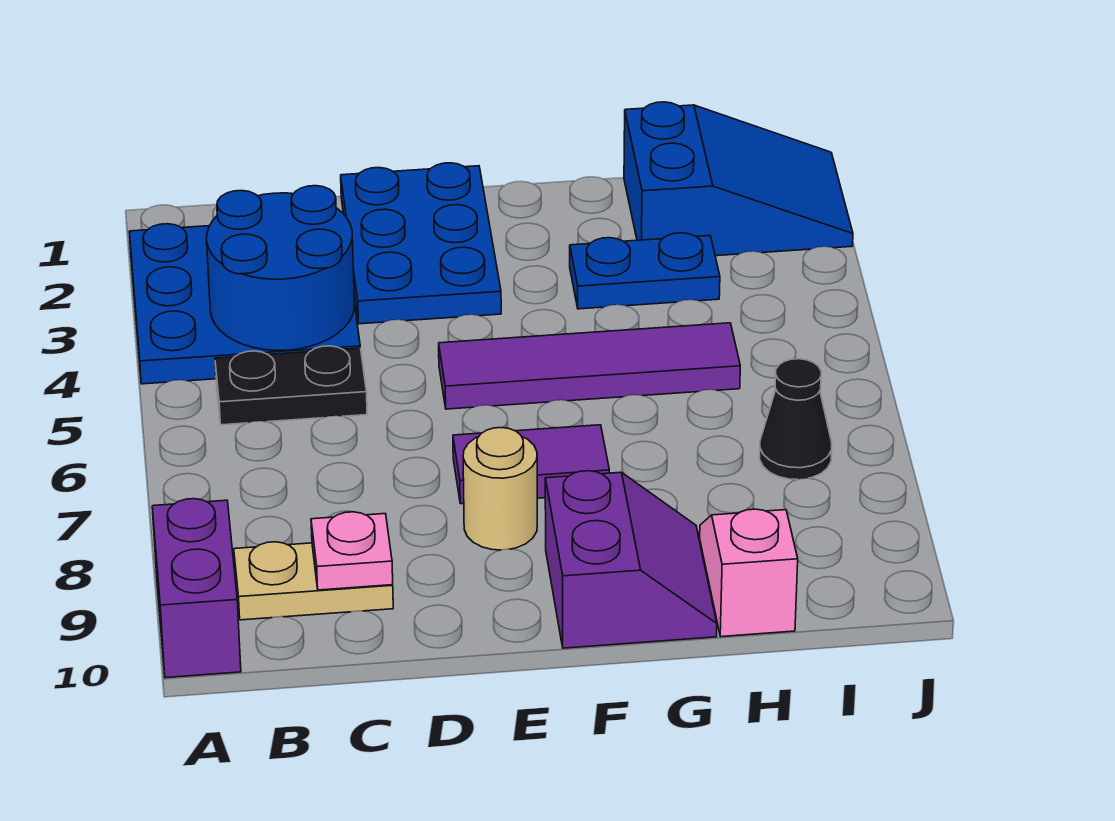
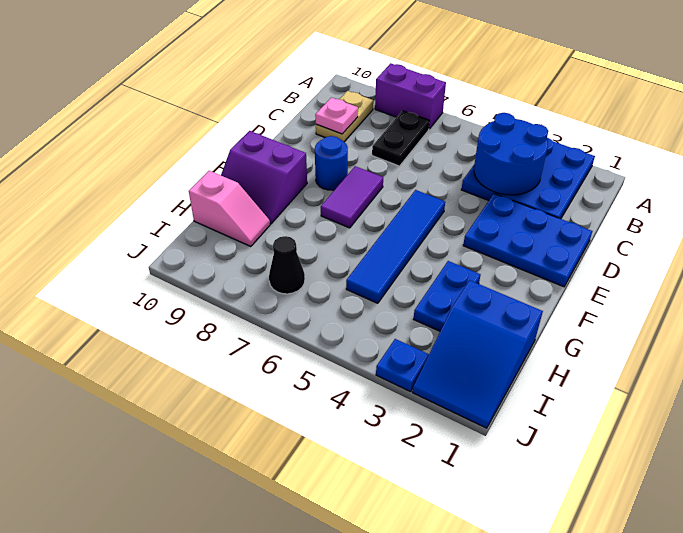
purple brick A9:A10 level 1 -> purple brick A7:A8 level 1
black plate B5:C5 level 1 -> black plate B7:C7 level 1
purple tile E5:H5 level 1 -> blue tile E5:H5 level 1
tan round brick E8 level 1 -> blue round brick E8 level 1
none -> blue plate J3 level 1

